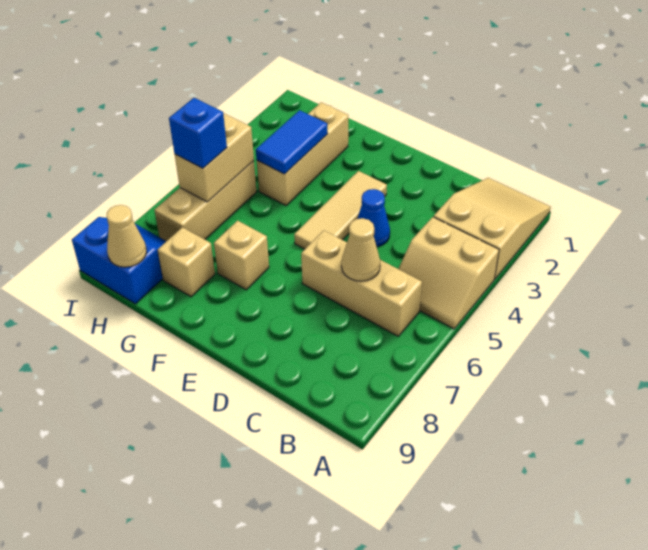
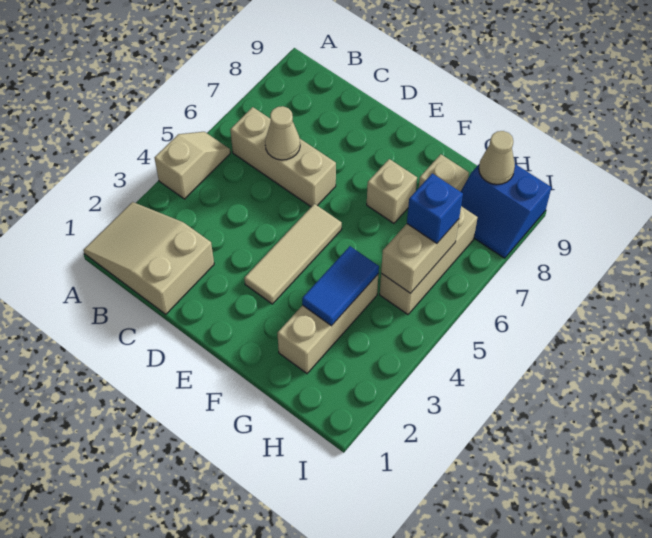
tan slope A1:B3 level 1 top 3 -> tan slope A1:C2 level 1 top C
tan slope A4:B5 level 1 top 4 -> tan slope A4:A5 level 1 top 4
blue cone D4 level 1 -> none

